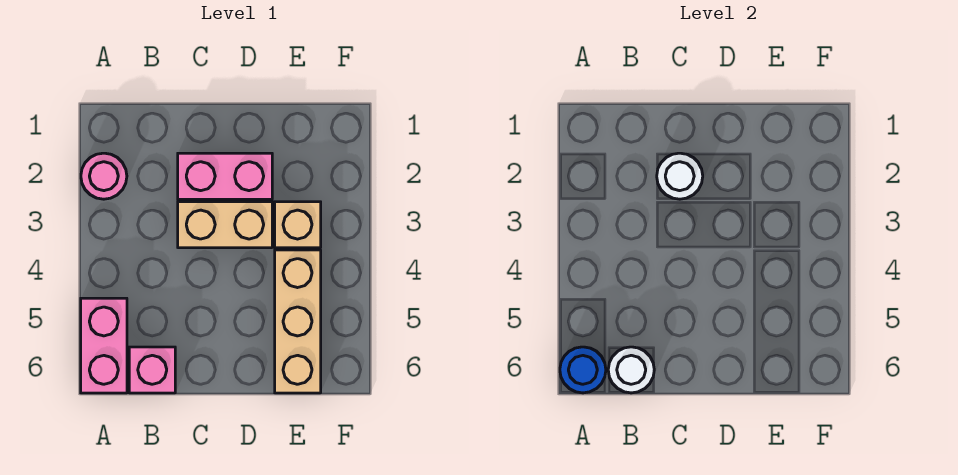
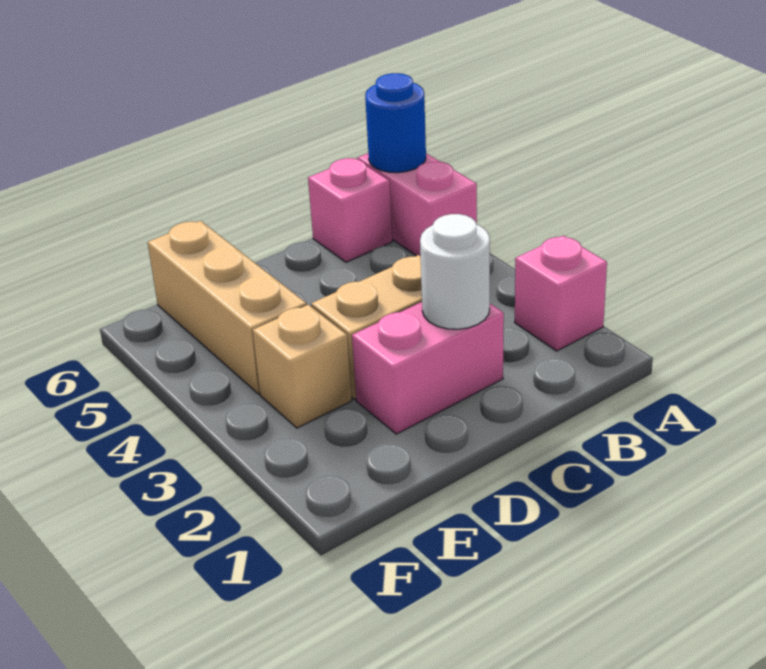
pink round brick A2 level 1 -> pink brick A2 level 1
white round brick B6 level 2 -> none

